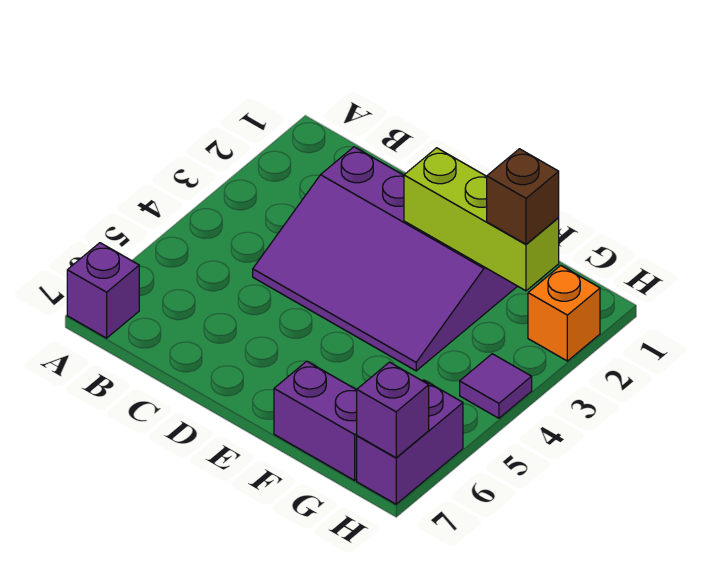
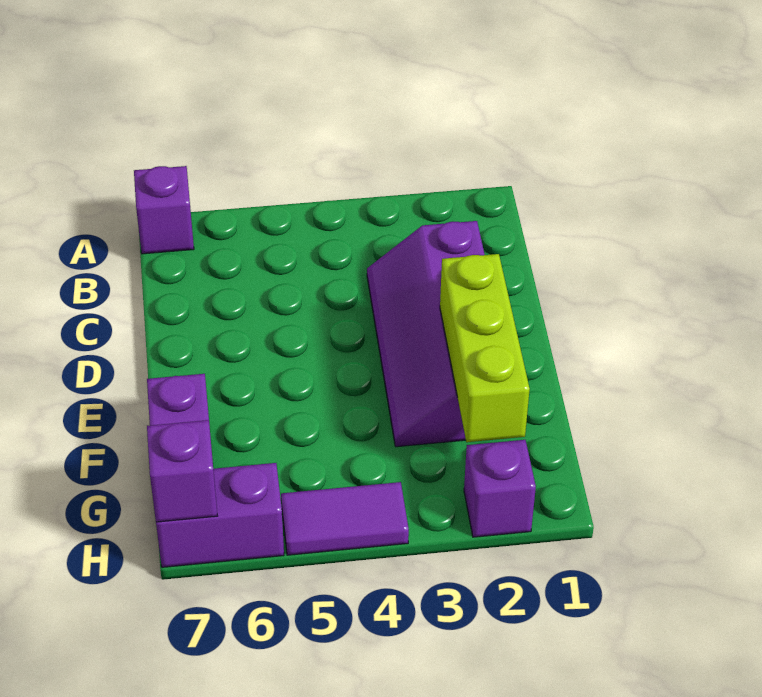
purple slope C2:F4 level 1 top 2 -> purple slope C2:F3 level 1 top 2
brown brick G2 level 3 -> none
orange brick H2 level 1 -> purple brick H2 level 1
purple tile H4 level 1 -> purple tile H4:H5 level 1

